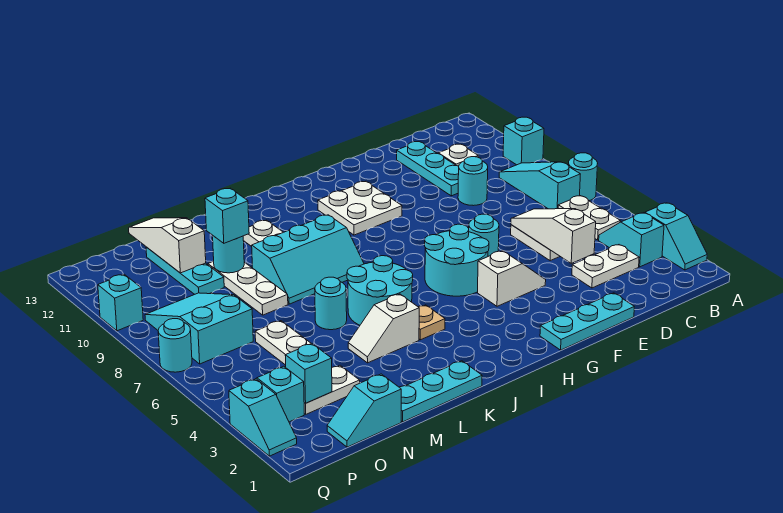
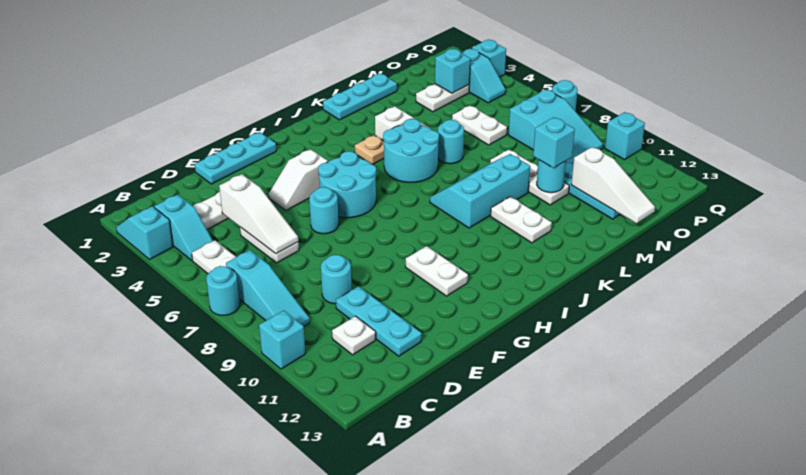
white plate G10:H11 level 1 -> white plate G10:G11 level 1
cyan slope N1:O1 level 1 top N -> none

